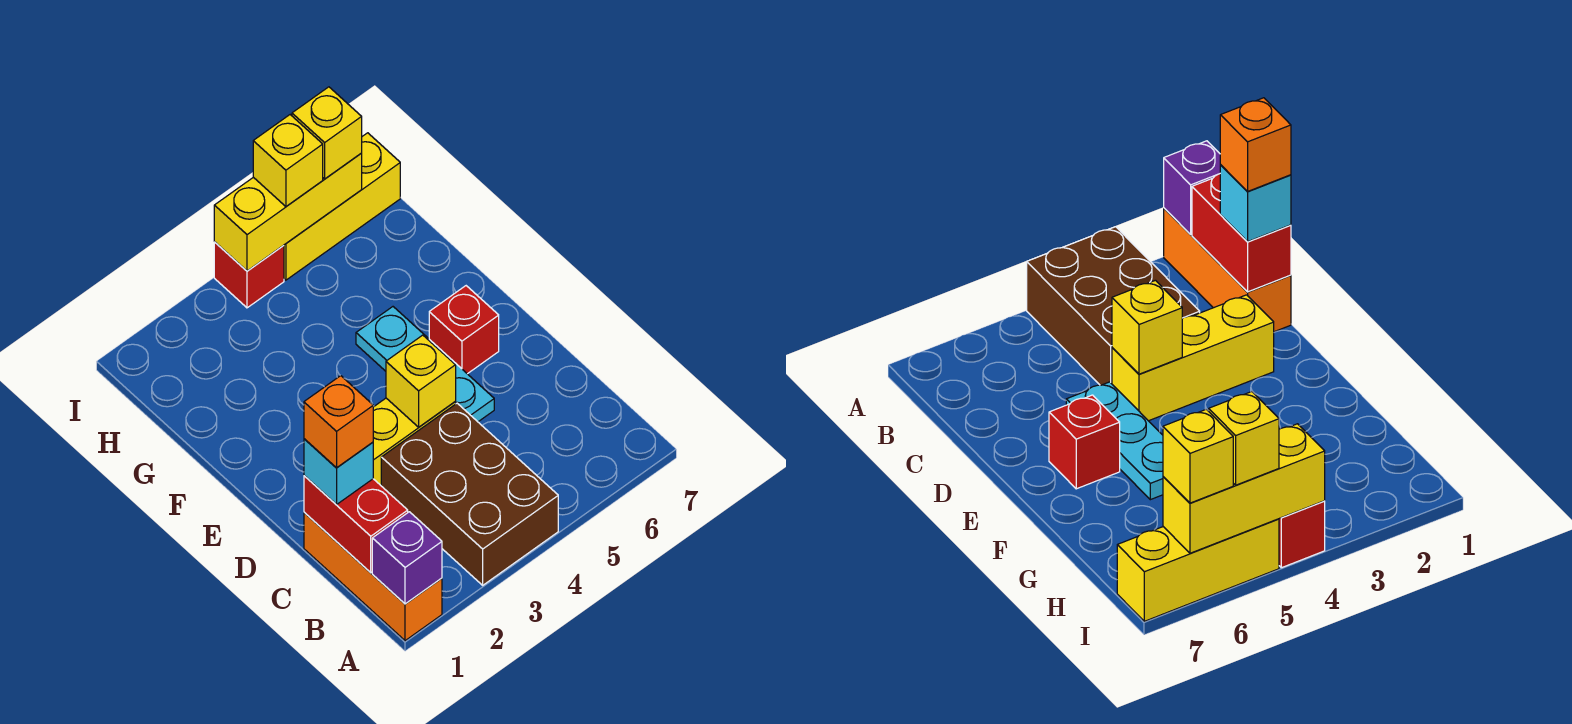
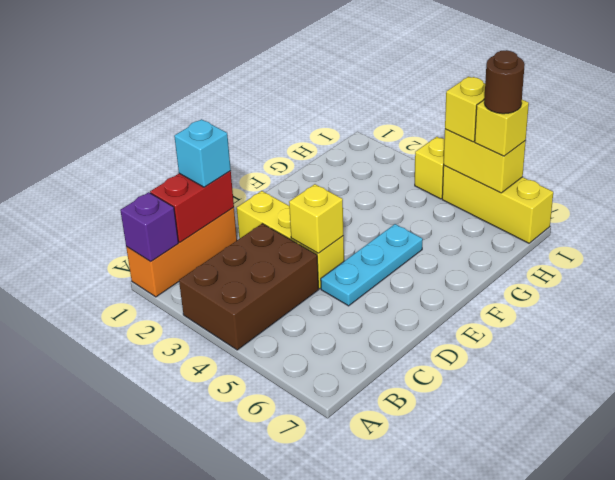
orange brick C1 level 4 -> none
red brick E6 level 1 -> none
red brick I4 level 1 -> yellow brick I4 level 1
yellow brick I4:I6 level 2 -> yellow brick I5:I6 level 2
none -> brown round brick I6 level 4

